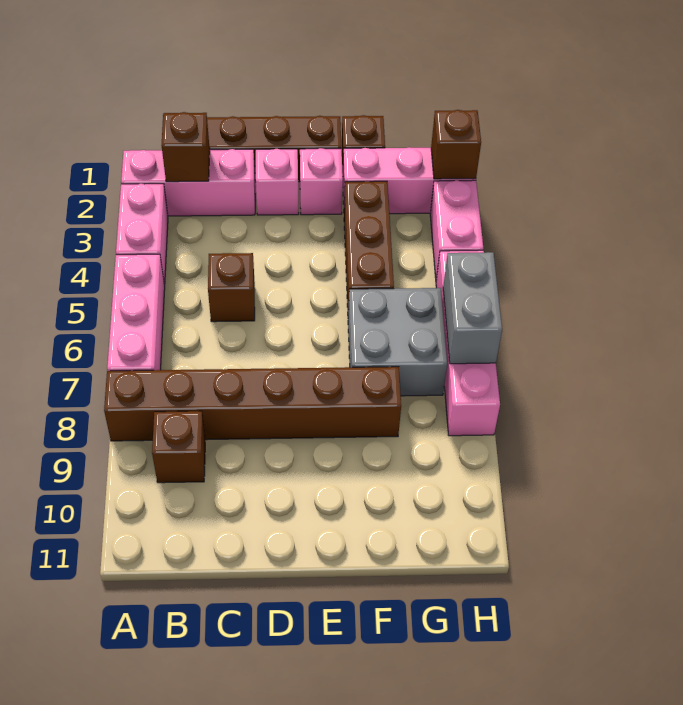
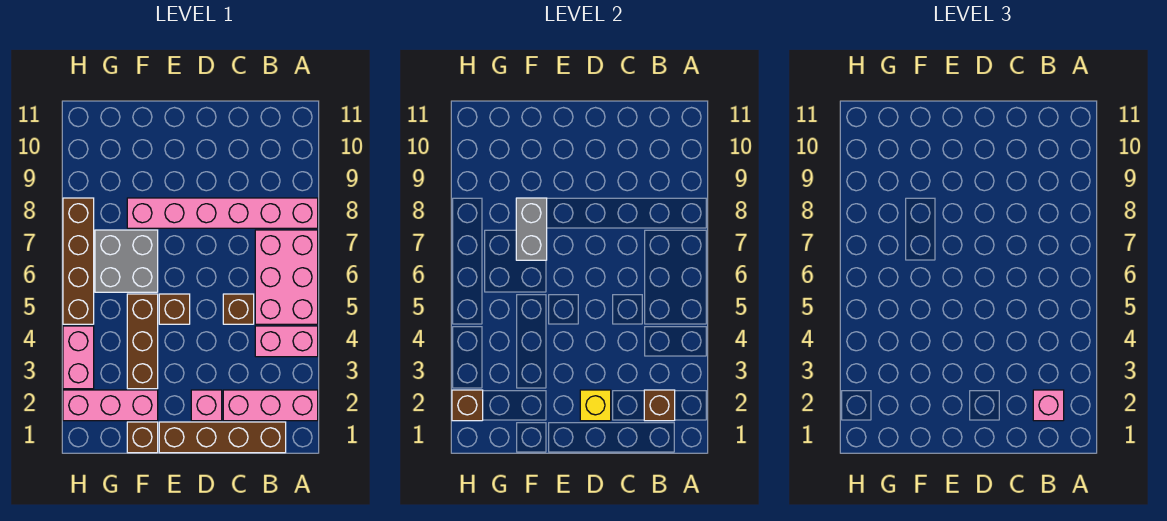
pink brick A3:A4 level 1 -> pink brick A4:B4 level 1
pink brick A5:A7 level 1 -> pink brick A5:B7 level 1
brown brick A8:F8 level 1 -> pink brick A8:F8 level 1
brown brick B9 level 1 -> brown brick E5 level 1
none -> yellow brick D2 level 2
pink brick E2 level 1 -> pink brick B2 level 3
pink brick H5:H8 level 1 -> brown brick H5:H8 level 1
grey brick H6:H7 level 2 -> grey brick F7:F8 level 2

